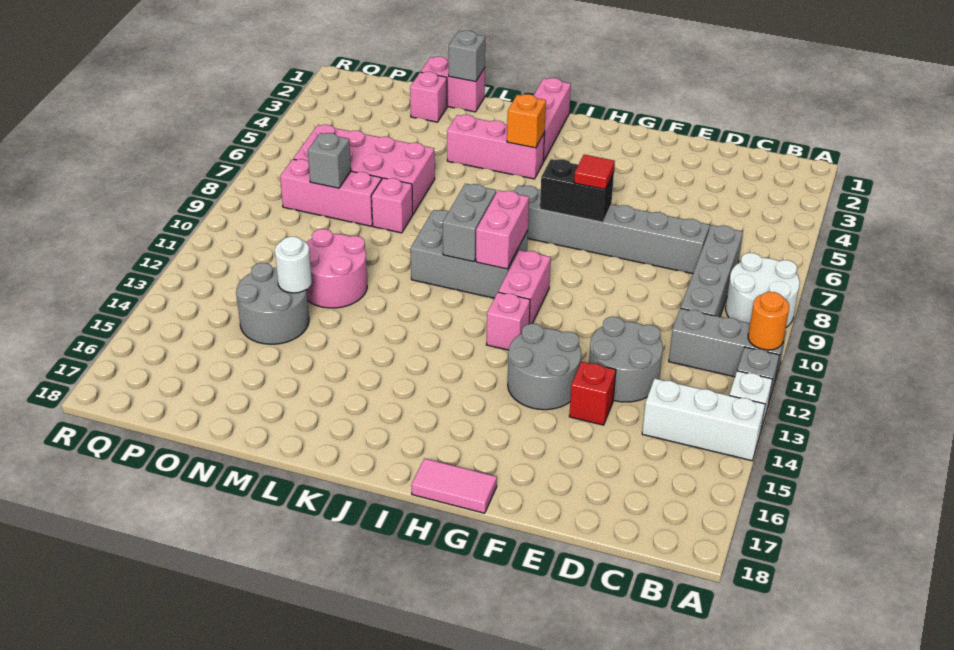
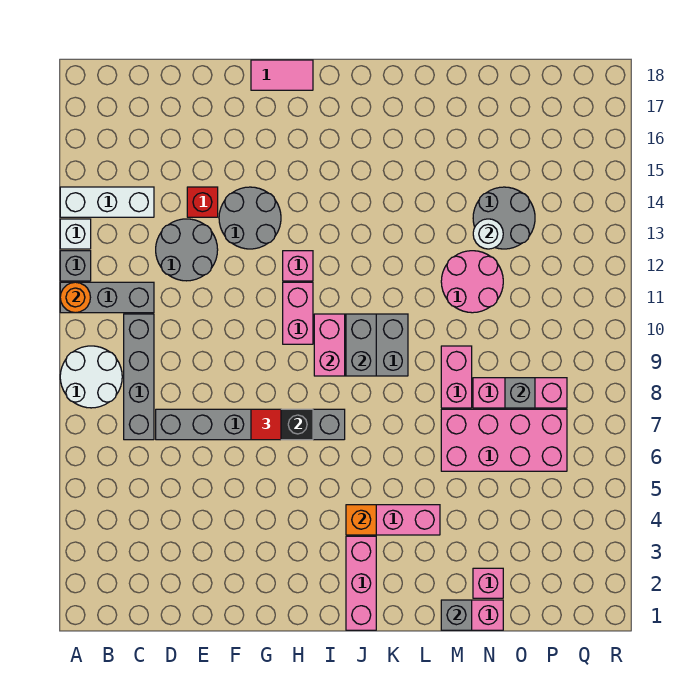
pink brick M8 level 1 -> pink brick M8:M9 level 1

